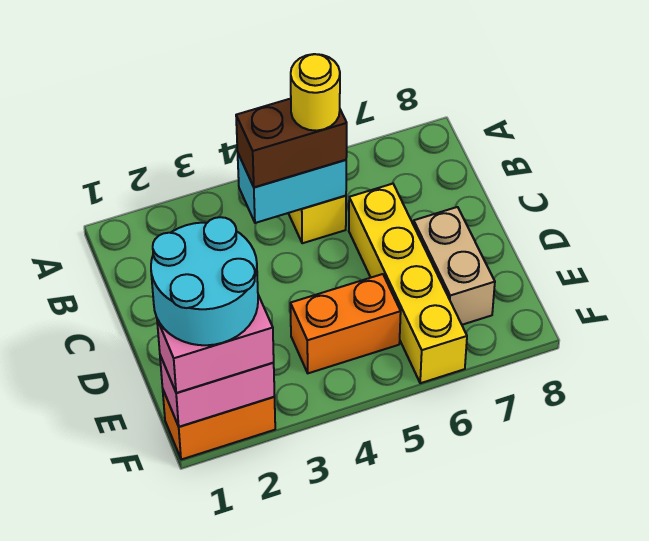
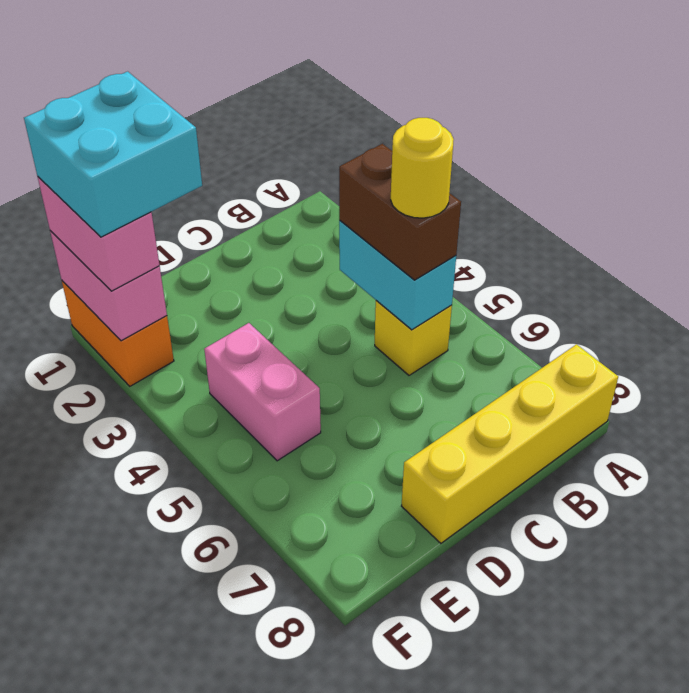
yellow brick C6:F6 level 1 -> yellow brick A8:D8 level 1
tan brick D7:E7 level 1 -> none
cyan round brick E1:F2 level 4 -> cyan brick E1:F2 level 4
orange brick E4:E5 level 1 -> pink brick E4:E5 level 1

